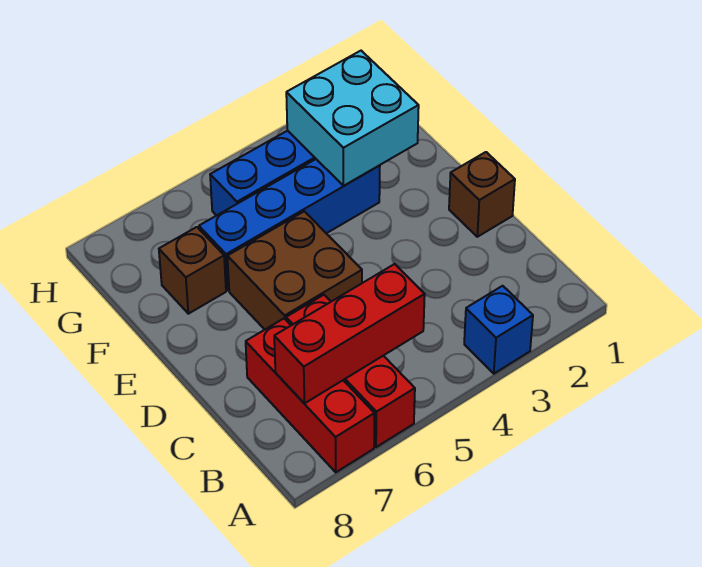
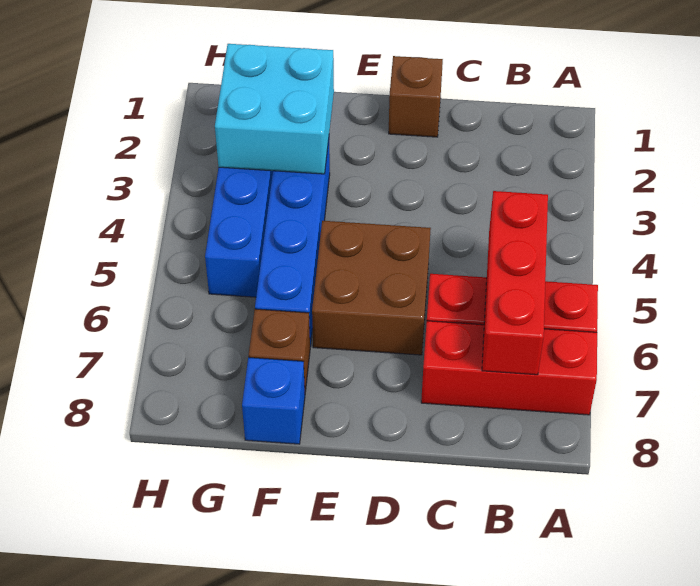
blue brick A3 level 1 -> blue brick F8 level 1

